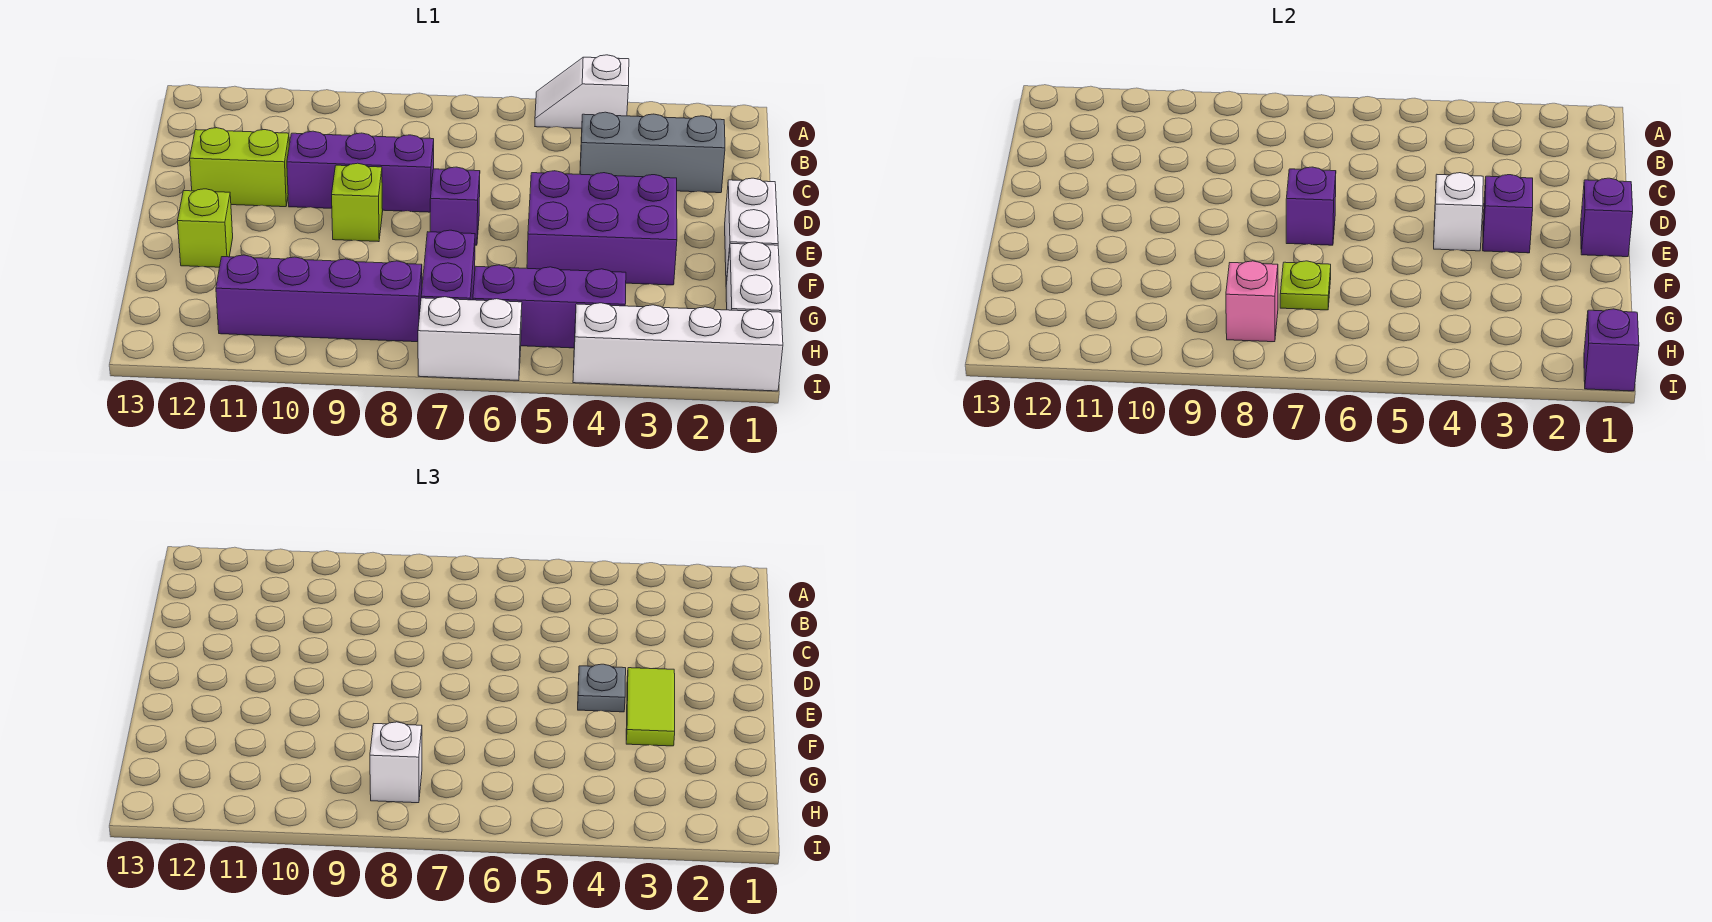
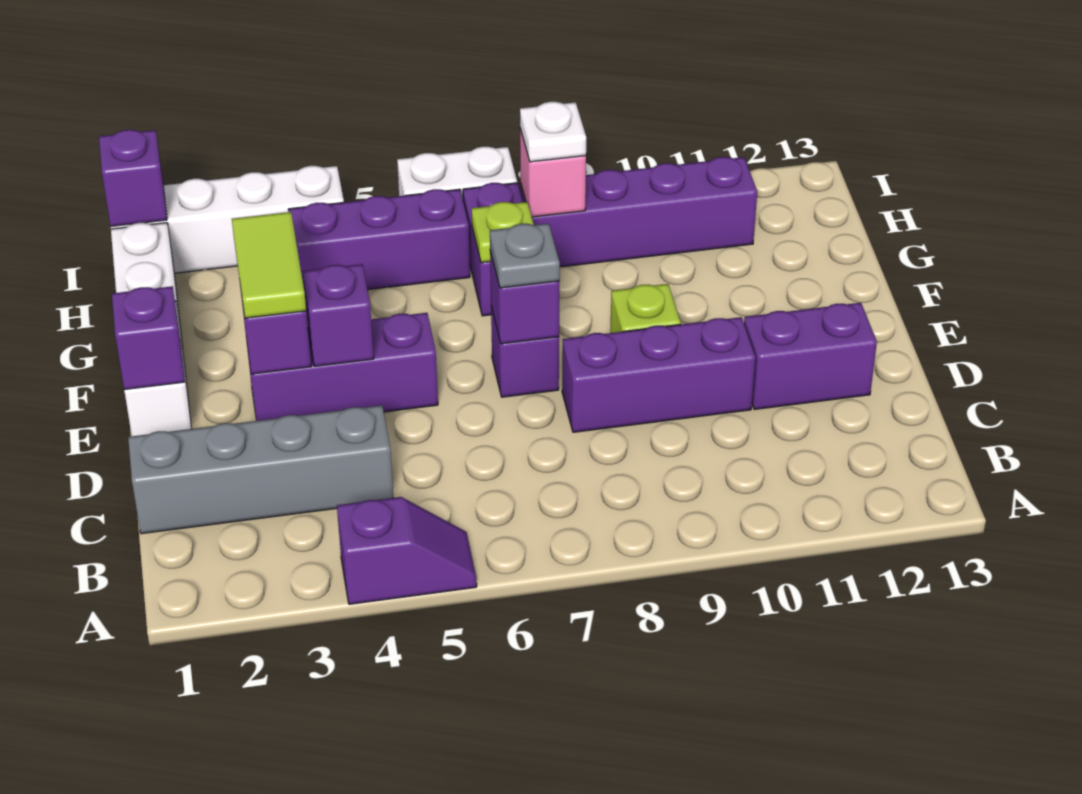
white slope A4:A5 level 1 top 4 -> purple slope A4:A5 level 1 top 4
grey brick C2:C4 level 1 -> grey brick C1:C4 level 1
lime brick D11:D12 level 1 -> purple brick D11:D12 level 1
purple brick E3:F5 level 1 -> purple brick E3:E5 level 1
white brick E4 level 2 -> purple brick E4 level 2
grey plate E4 level 3 -> grey plate E7 level 3
lime brick F12 level 1 -> none
white brick H8 level 3 -> white plate H8 level 3

